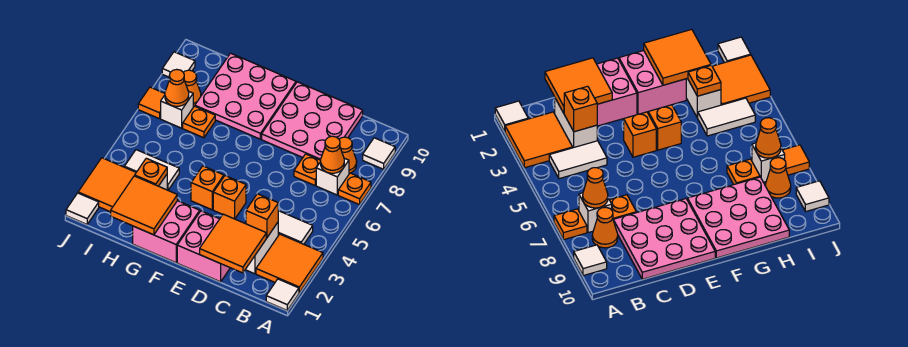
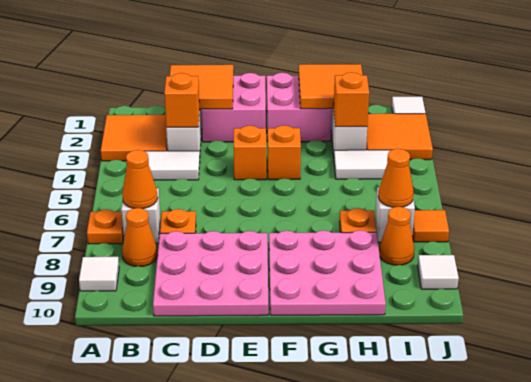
white tile A1 level 1 -> none
orange plate H3 level 2 -> orange brick H3 level 2

